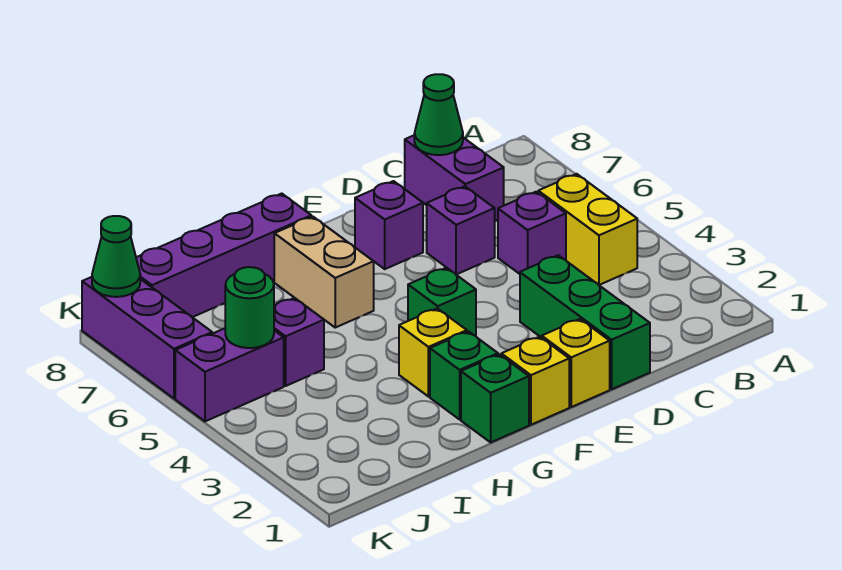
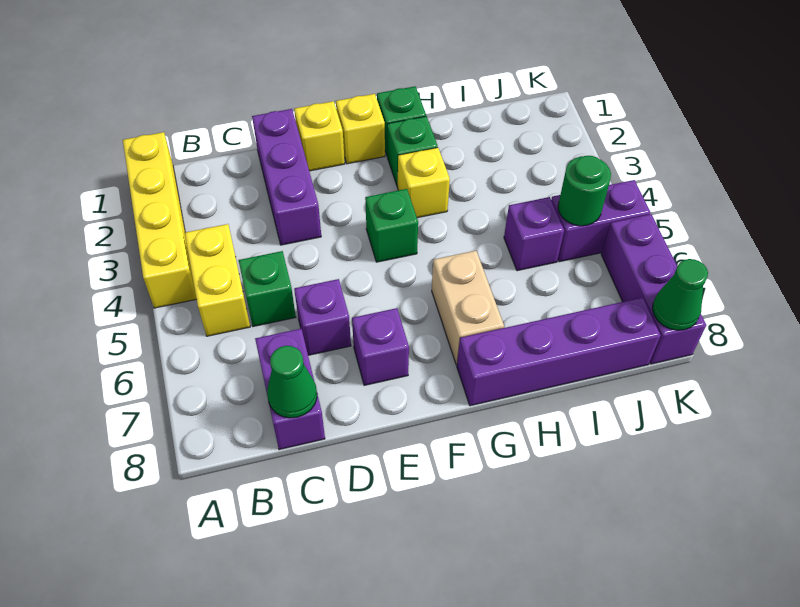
none -> yellow brick A1:A4 level 1
purple brick C5 level 1 -> green brick C5 level 1
green brick D1:D3 level 1 -> purple brick D1:D3 level 1

